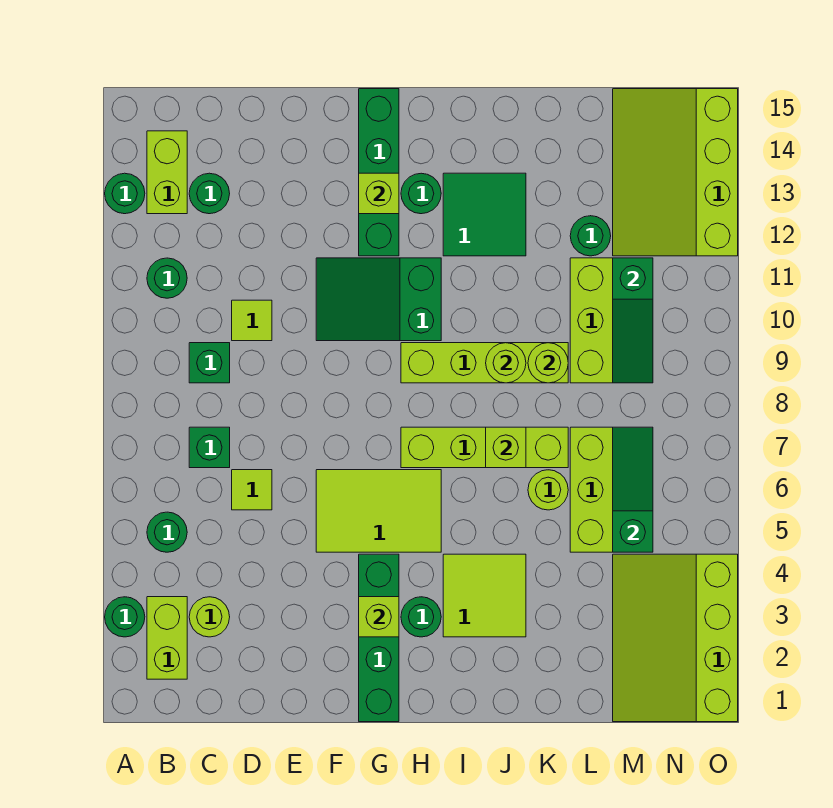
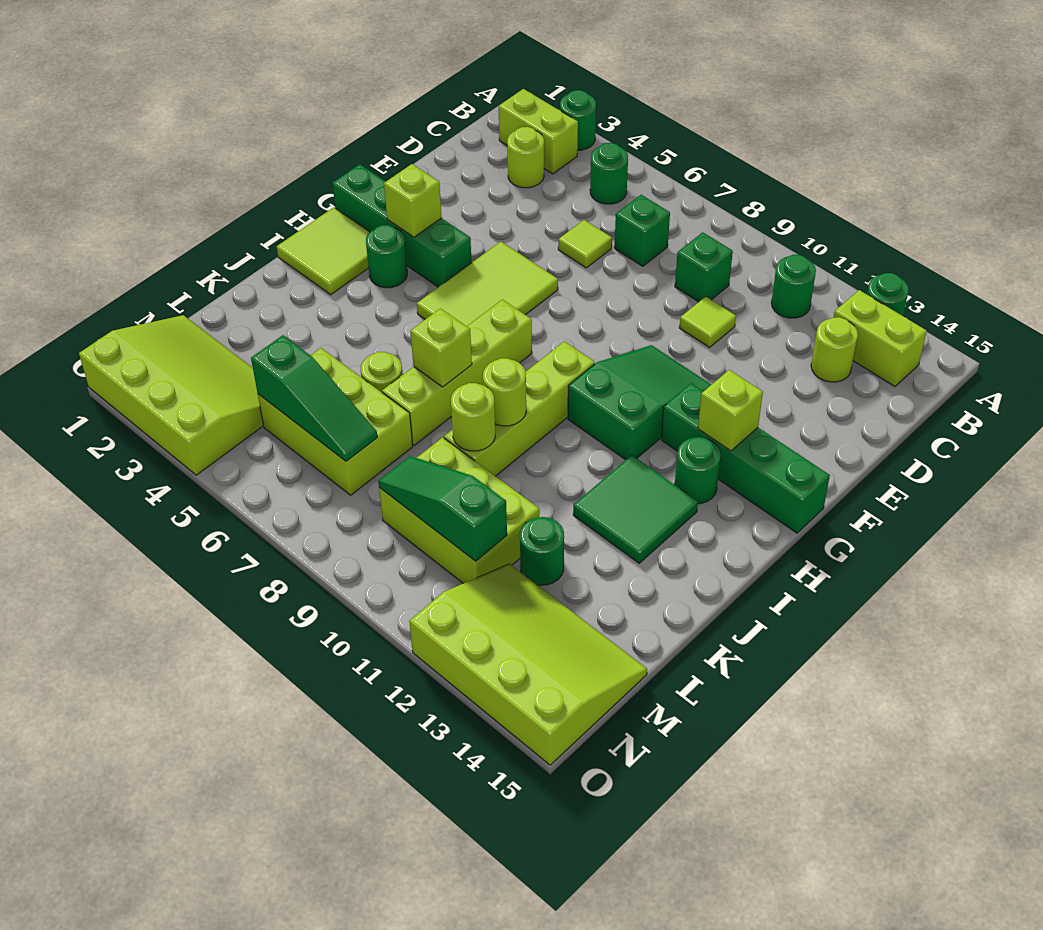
green round brick C13 level 1 -> lime round brick C13 level 1
lime tile I3:J4 level 1 -> lime tile H1:I2 level 1

